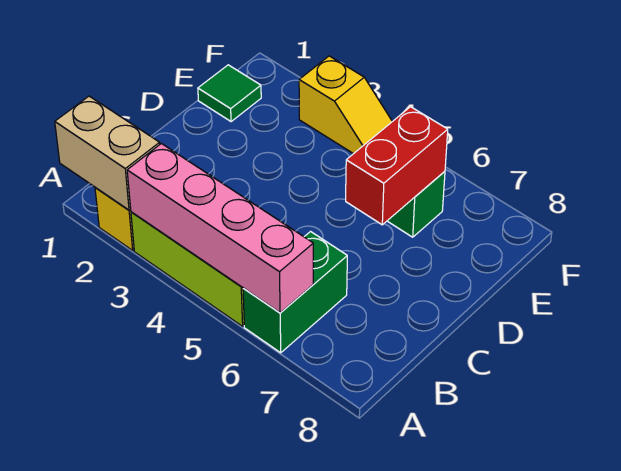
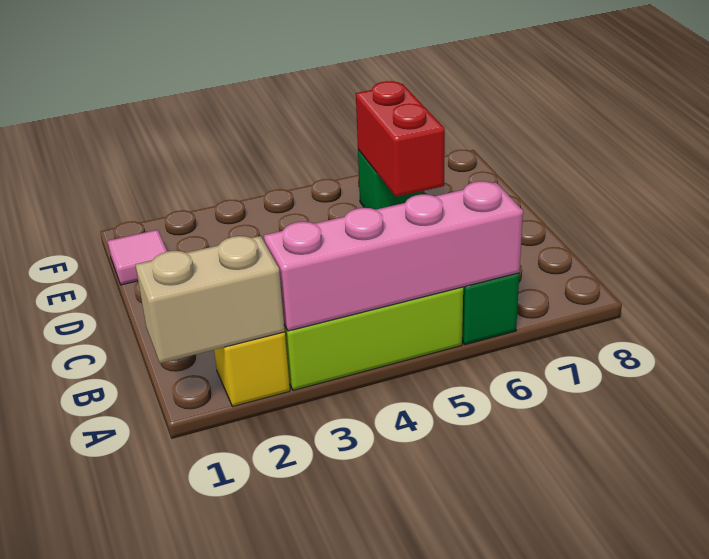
green tile E1 level 1 -> pink tile E1 level 1
yellow slope F3:F4 level 1 top 3 -> none

